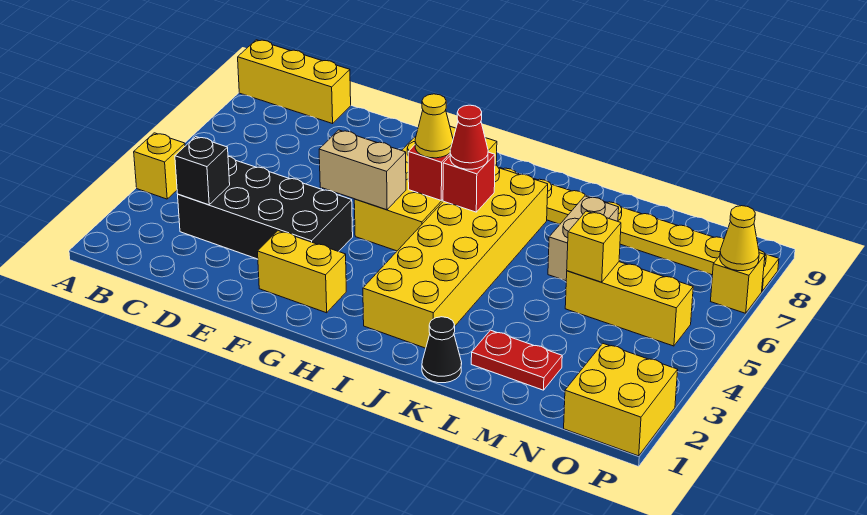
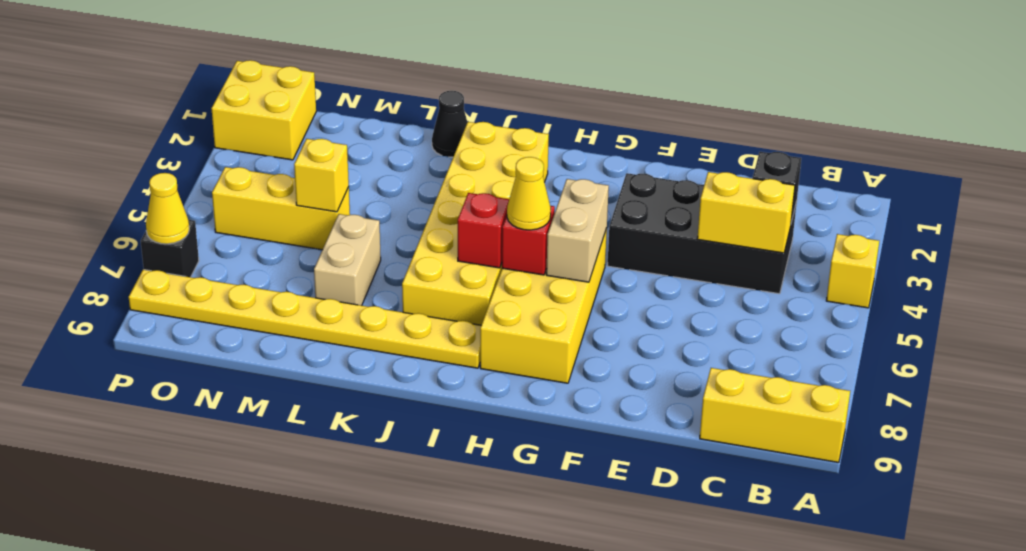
yellow brick F2:G2 level 1 -> yellow brick C4:D4 level 2
tan brick F5:G5 level 2 -> tan brick G5:G6 level 2
red cone I6 level 3 -> none
red plate L2:M2 level 1 -> none
yellow brick P7 level 1 -> black brick P7 level 1

